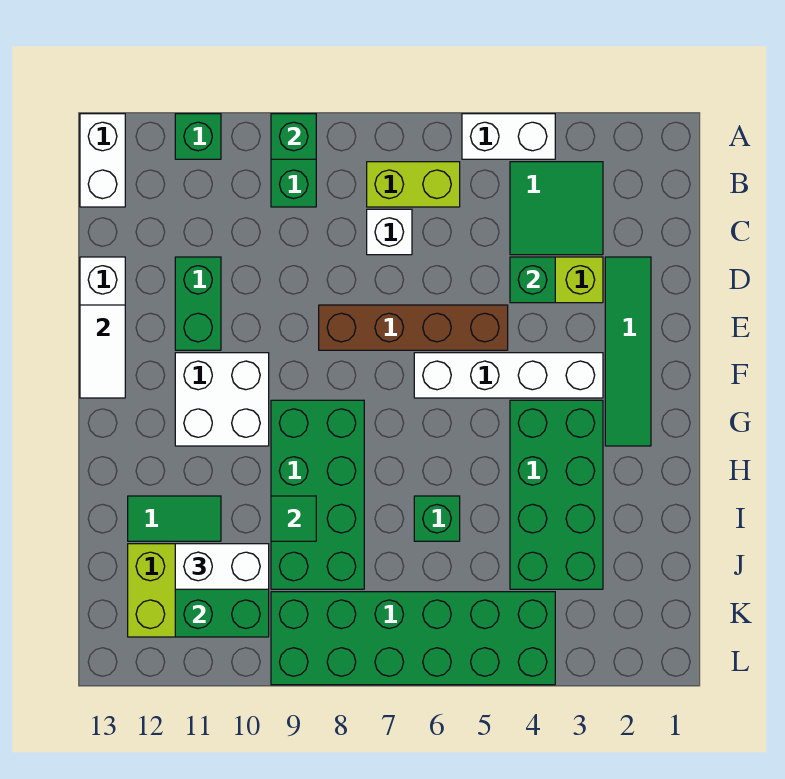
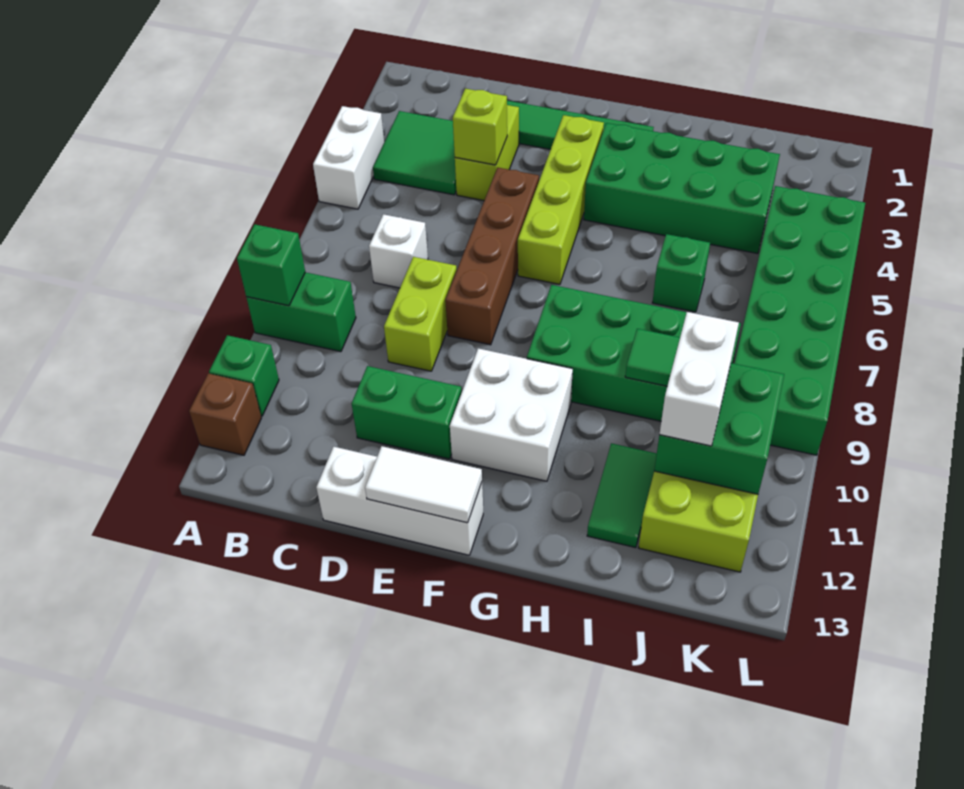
none -> brown brick A12 level 1
white brick A13:B13 level 1 -> none
lime brick B6:B7 level 1 -> lime brick D8:D9 level 1
green brick D4 level 2 -> lime brick D4 level 2
white brick F3:F6 level 1 -> lime brick F3:F6 level 1

